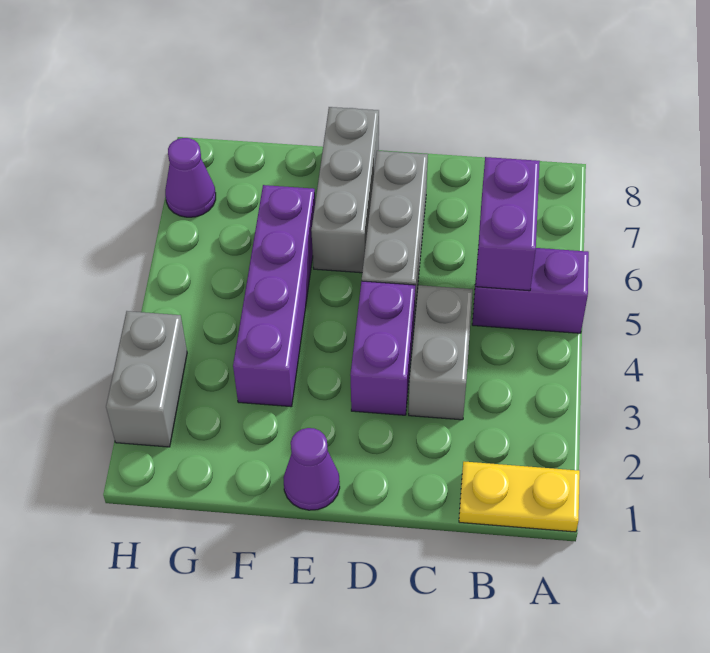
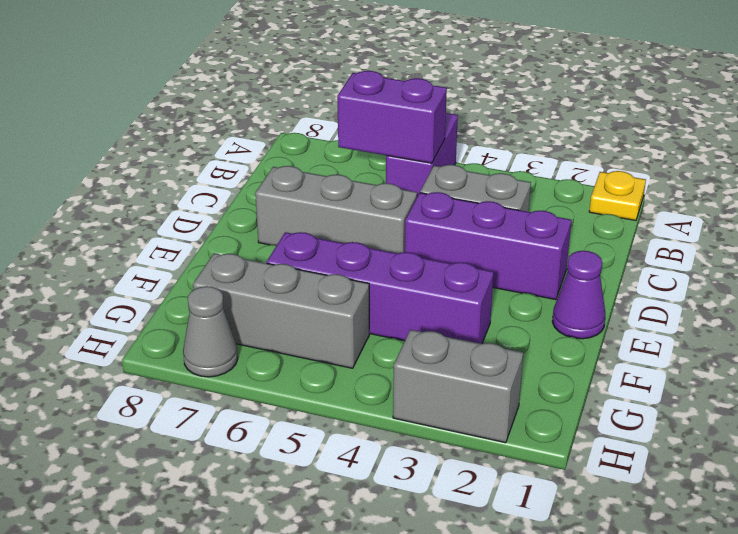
yellow plate A1:B1 level 1 -> yellow plate A1 level 1
purple brick D3:D4 level 1 -> purple brick D2:D4 level 1
grey brick E6:E8 level 1 -> grey brick G5:G7 level 1
purple cone H7 level 1 -> grey cone H7 level 1

